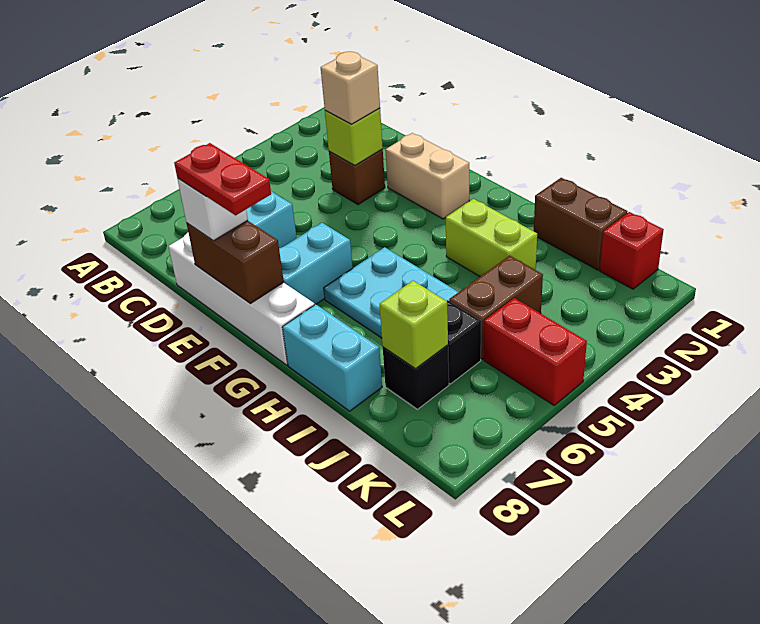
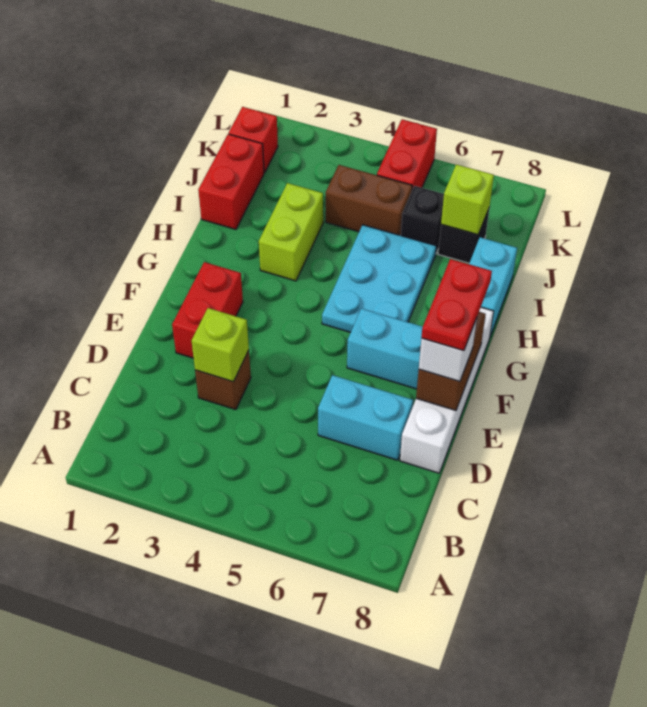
tan brick D3 level 3 -> none
tan brick E2:F2 level 1 -> red brick E2:F2 level 1
brown brick I1:J1 level 1 -> red brick I1:J1 level 1

